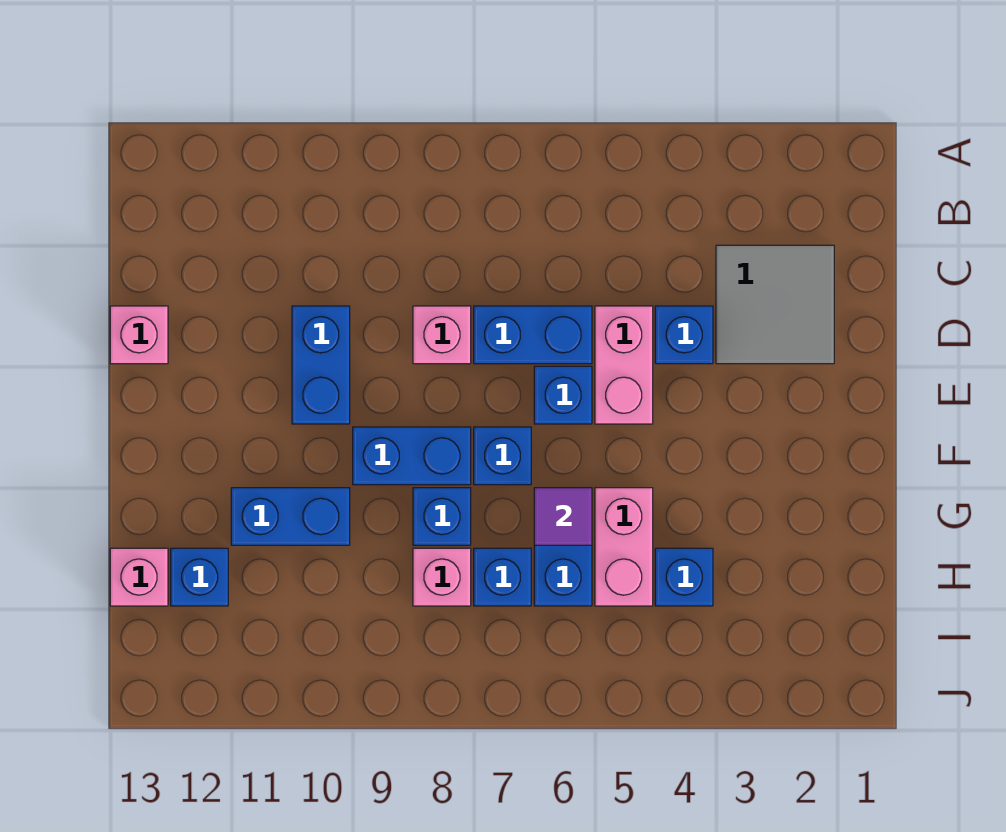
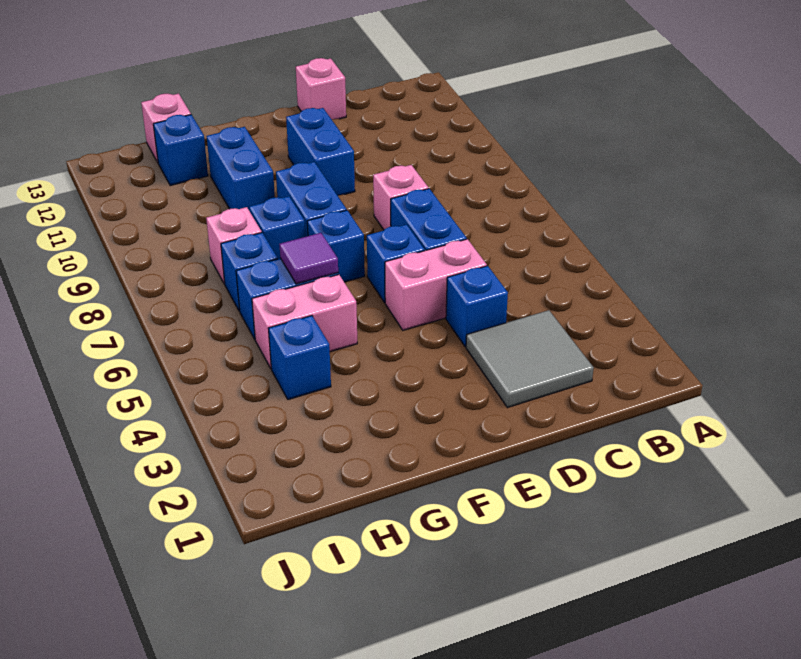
blue brick D10:E10 level 1 -> blue brick E10:E11 level 1

